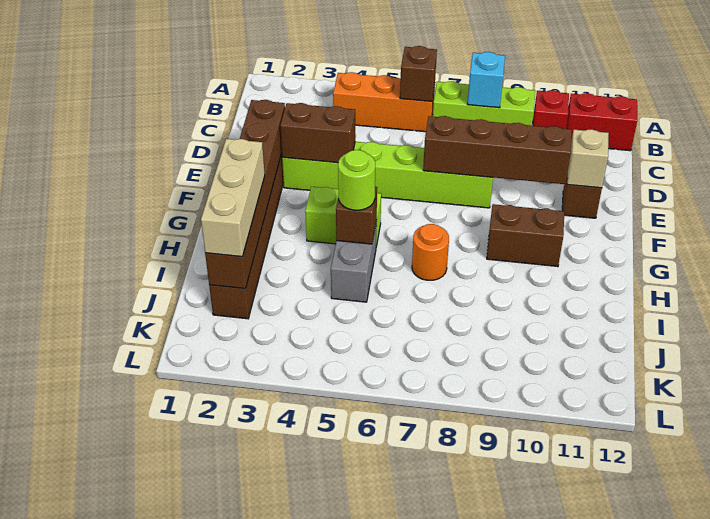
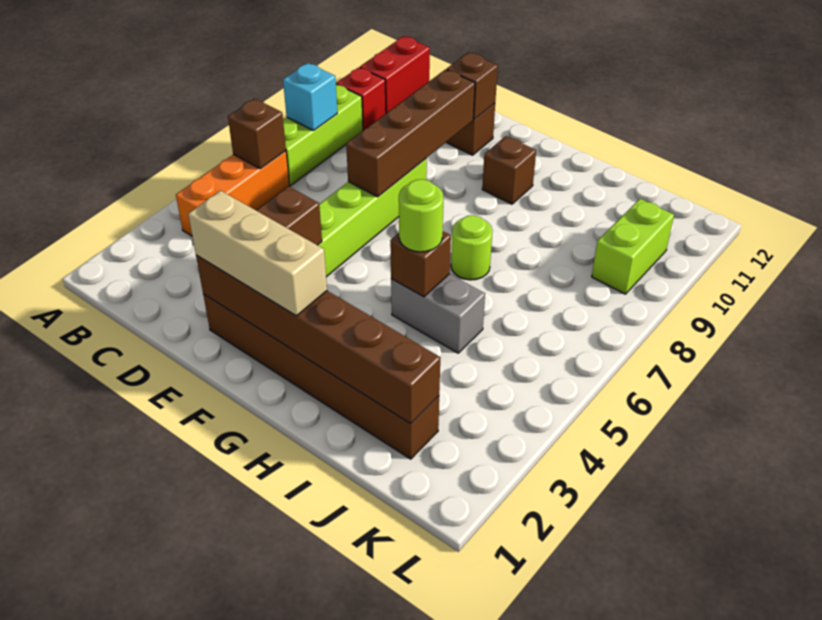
tan brick E11 level 2 -> brown brick E11 level 2
lime brick G4:G5 level 1 -> lime brick K9:K10 level 1
brown brick G9:G10 level 1 -> brown brick G10 level 1
tan brick H2:J2 level 3 -> tan brick E2:G2 level 3
orange round brick H7 level 1 -> lime round brick H7 level 1

